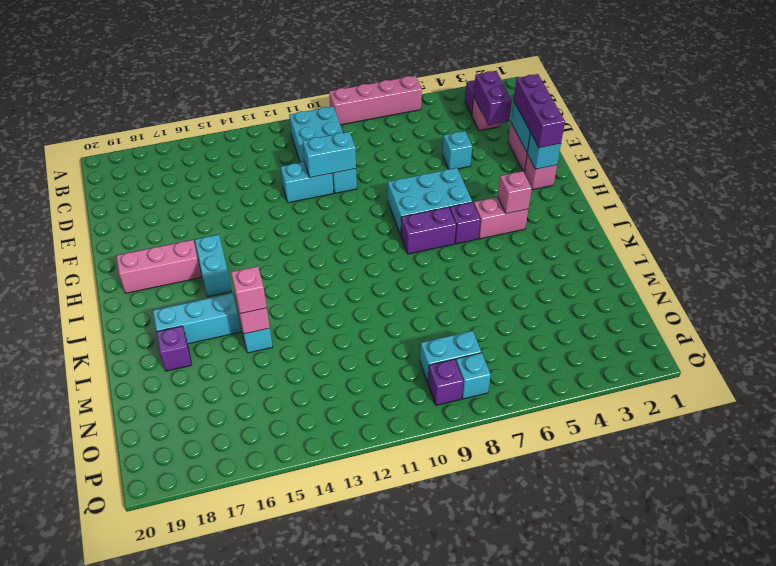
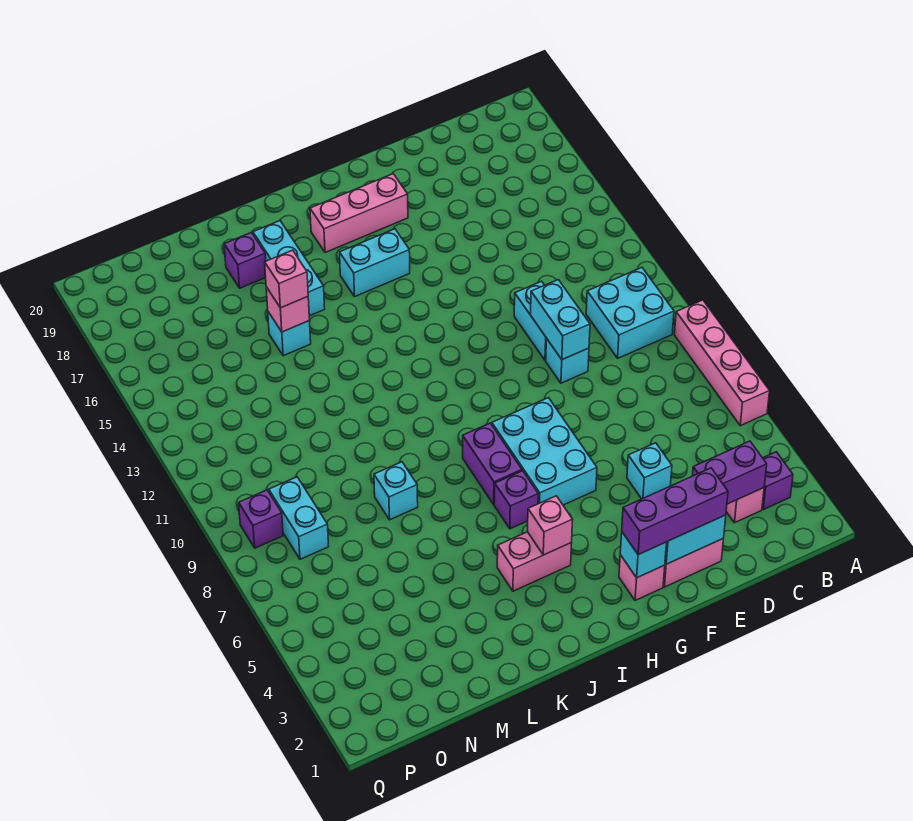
pink brick H17:H19 level 1 -> pink brick G18:I18 level 1
pink brick I4:I5 level 1 -> pink brick I4:J4 level 1
cyan brick P8 level 1 -> cyan brick L8 level 1

